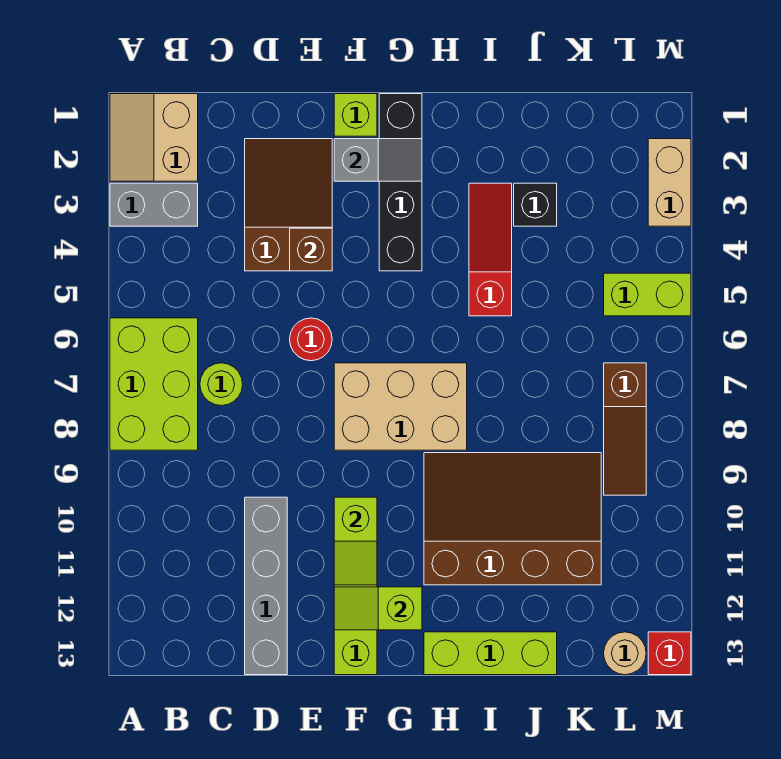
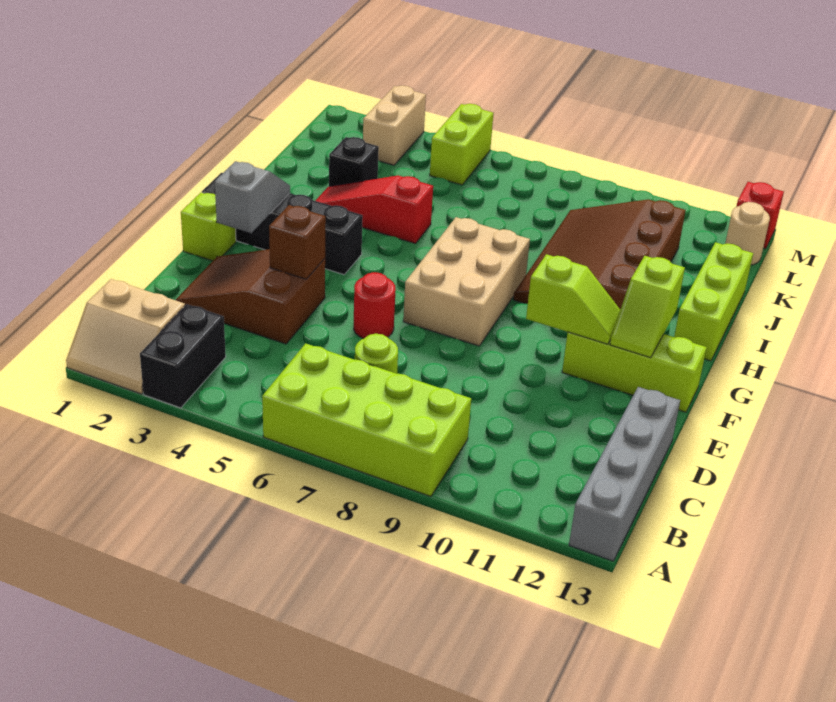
grey brick A3:B3 level 1 -> black brick A3:B3 level 1
lime brick A6:B8 level 1 -> lime brick A6:B9 level 1
grey brick D10:D13 level 1 -> grey brick A13:D13 level 1
brown slope L7:L9 level 1 top 7 -> none
tan brick M2:M3 level 1 -> tan brick L3:M3 level 1

